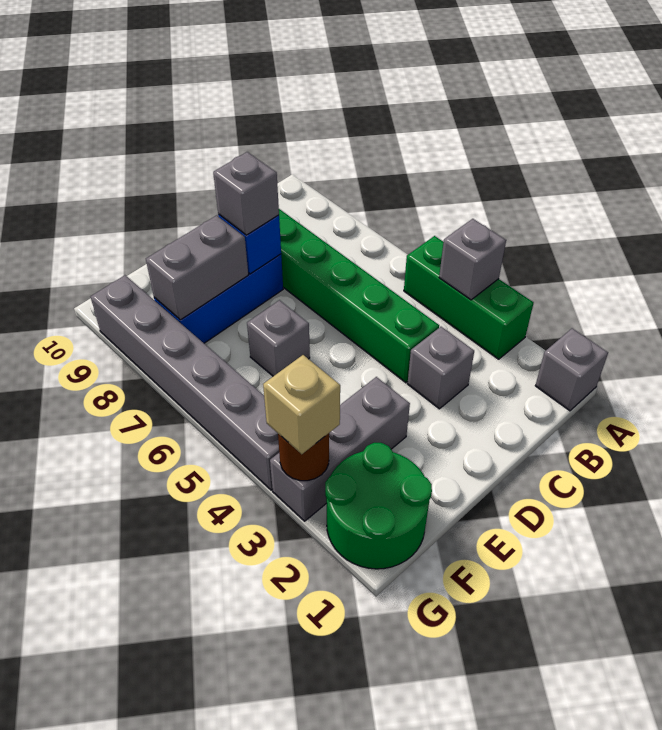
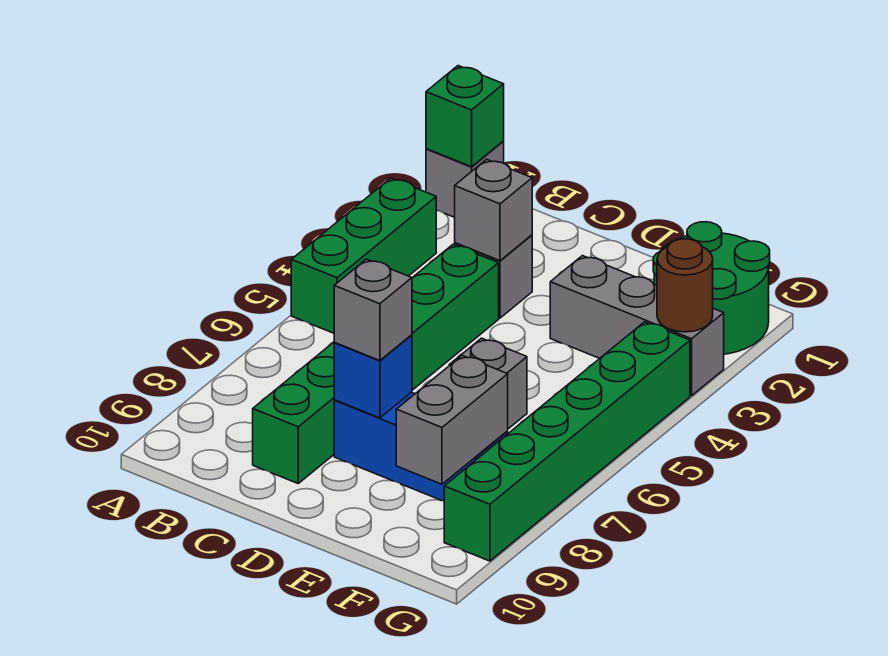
none -> green brick A1 level 2
grey brick A4 level 2 -> grey brick C3 level 2
grey brick E8:F8 level 2 -> grey brick F8:F9 level 2
tan brick G3 level 3 -> none
grey brick G4:G9 level 1 -> green brick G4:G9 level 1

